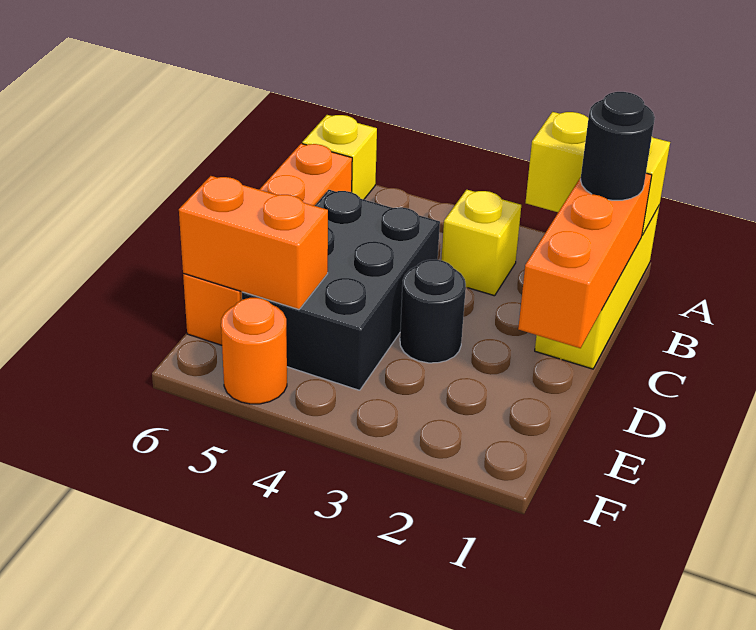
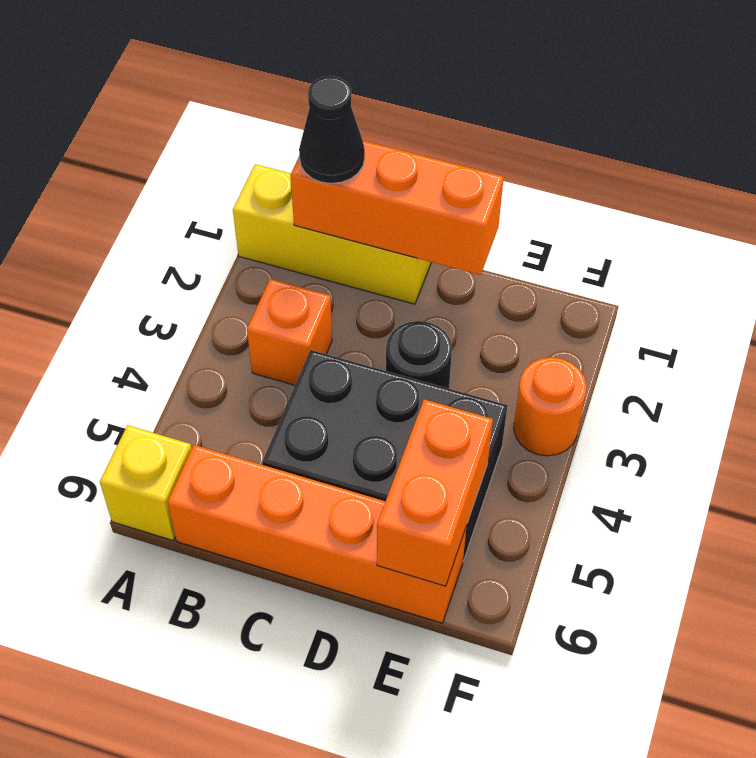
yellow brick A1:A2 level 2 -> none
black round brick B1 level 3 -> black cone B1 level 3
yellow brick B3 level 1 -> orange brick B3 level 1
orange round brick F5 level 1 -> orange round brick F3 level 1

